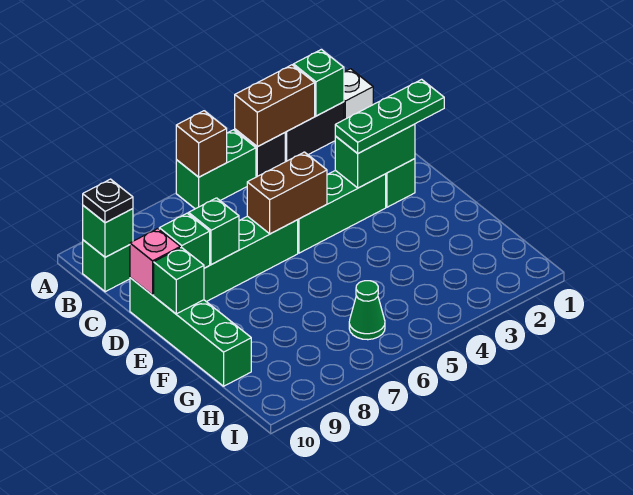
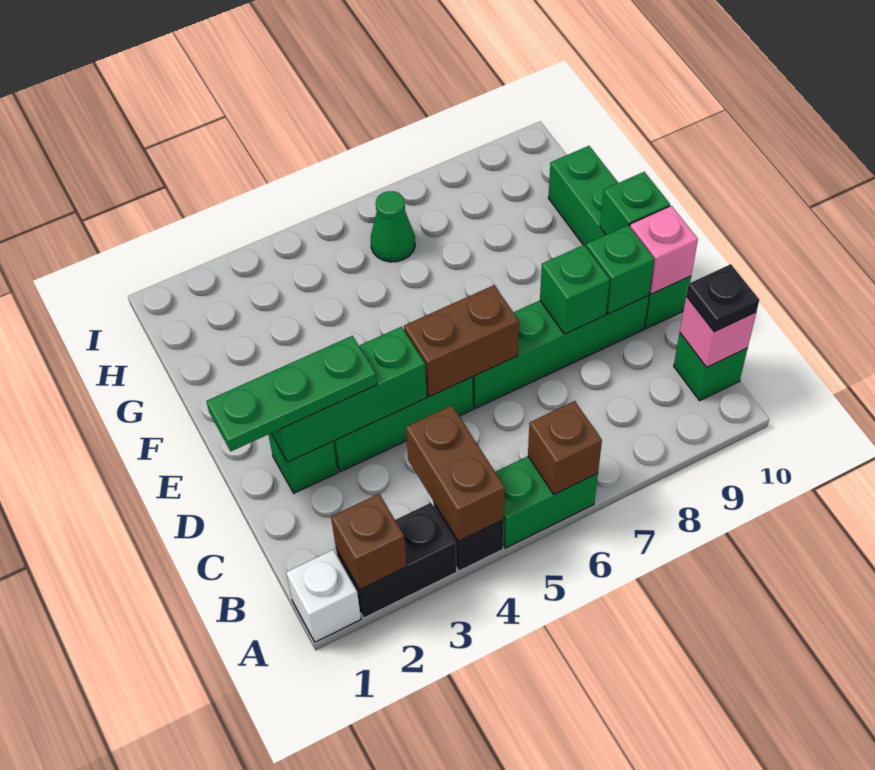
green brick A2 level 2 -> brown brick A2 level 2
brown brick A3:A4 level 2 -> brown brick A4:B4 level 2
green brick B10 level 2 -> pink brick B10 level 2
green brick D2:D3 level 2 -> green brick D2:D4 level 2

